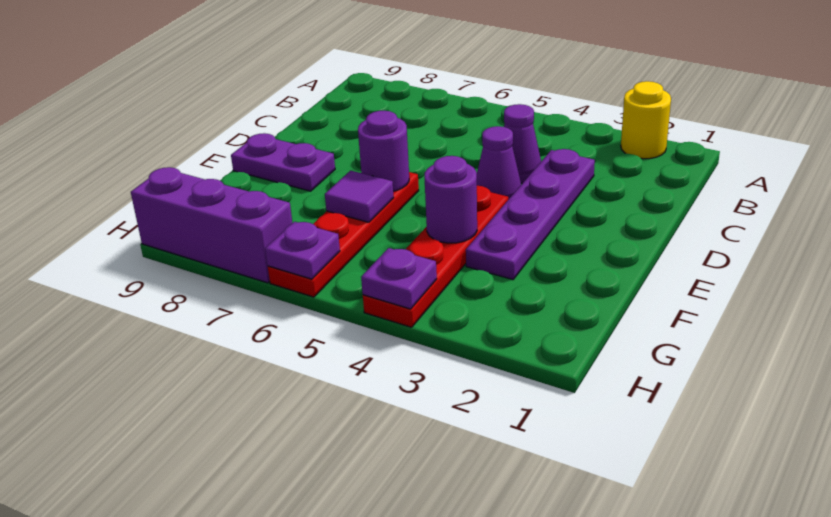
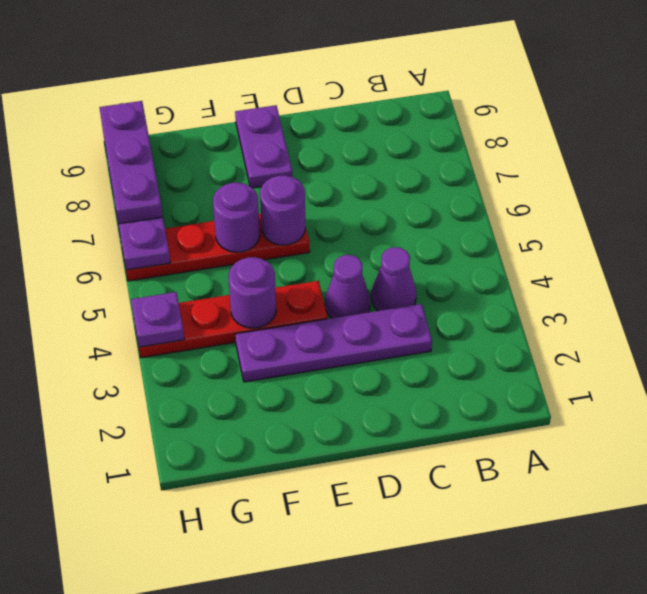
yellow round brick A2 level 1 -> none
purple tile F6 level 2 -> purple round brick F6 level 2

